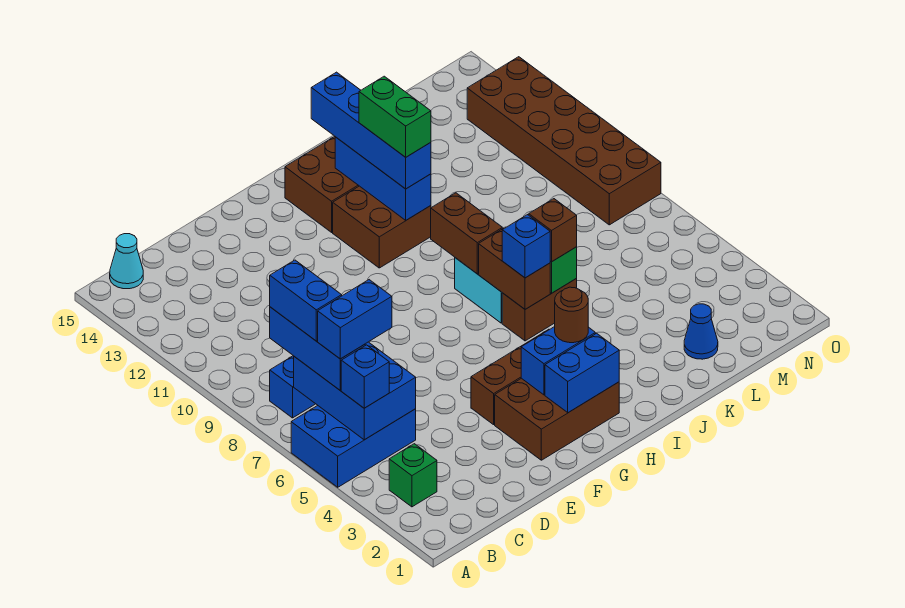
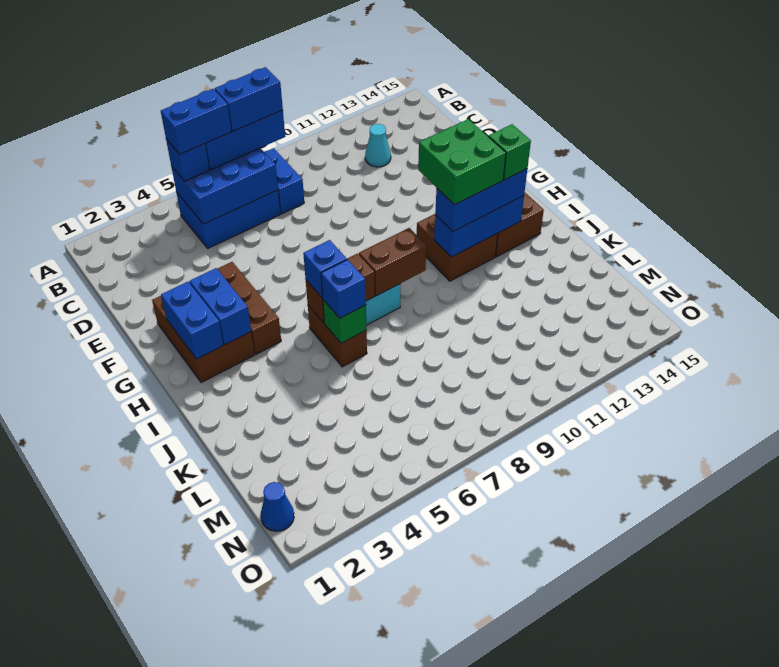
blue brick A5:C6 level 1 -> blue brick B5:C7 level 1
green brick B3 level 1 -> green brick I13 level 4
blue brick B6:C6 level 4 -> blue brick B5:B6 level 4
cyan cone B15 level 1 -> cyan cone C12 level 1
brown round brick H3 level 3 -> none
blue brick I11:I14 level 3 -> blue brick I11:I13 level 3
green brick I11:I12 level 4 -> green brick H11:I12 level 4
brown brick J6 level 3 -> blue brick J6 level 3
blue cone L2 level 1 -> blue cone N1 level 1
brown brick N8:O13 level 1 -> none

